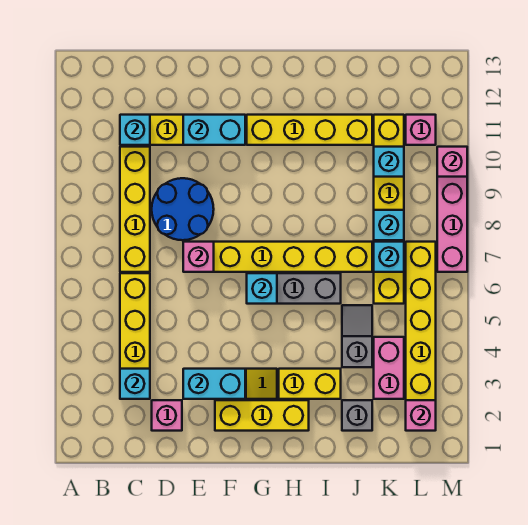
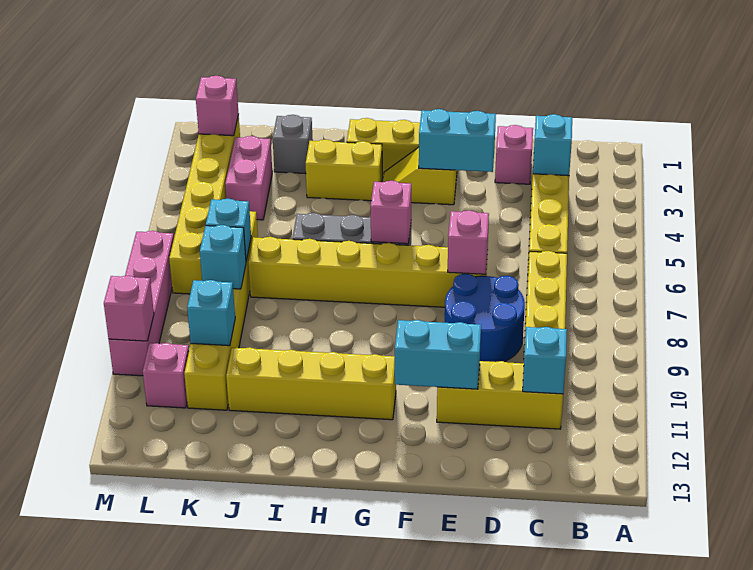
cyan brick G6 level 2 -> pink brick G6 level 2
grey slope J4:J5 level 1 top 4 -> none

